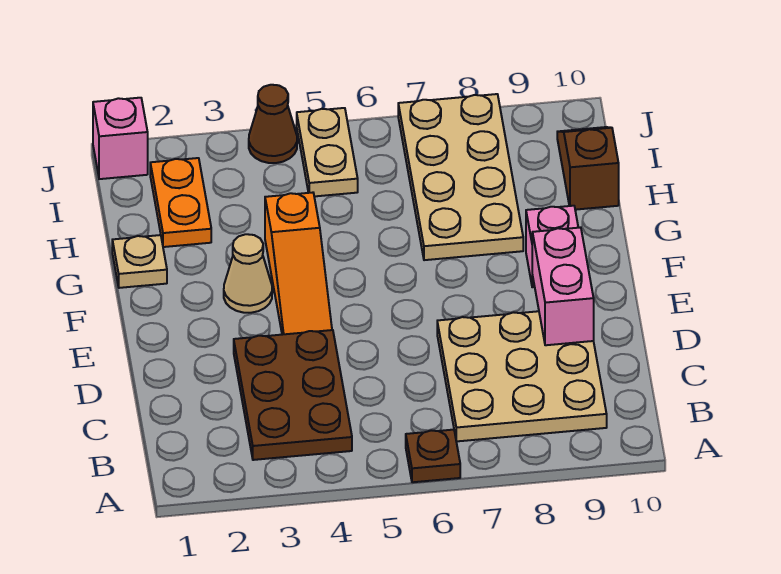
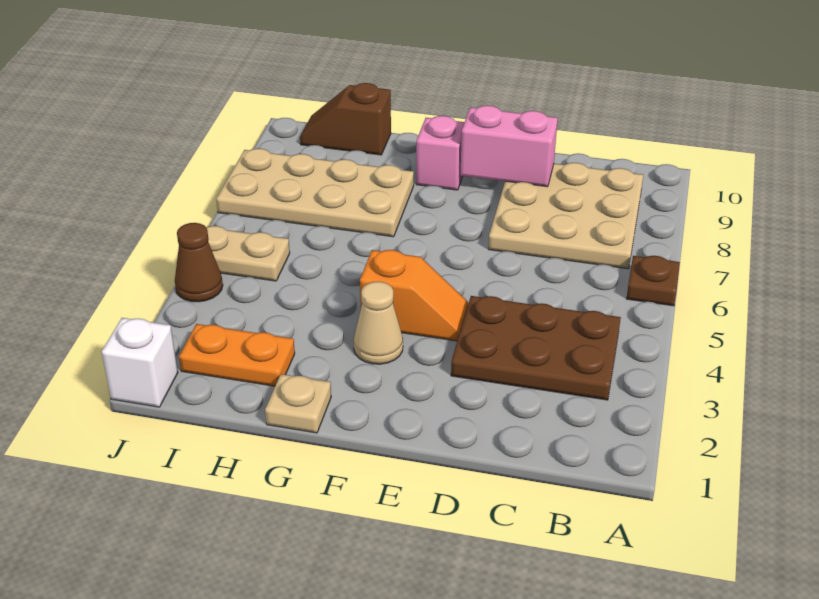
orange slope E4:G4 level 1 top G -> orange slope E4:F4 level 1 top F
pink brick J1 level 1 -> white brick J1 level 1

